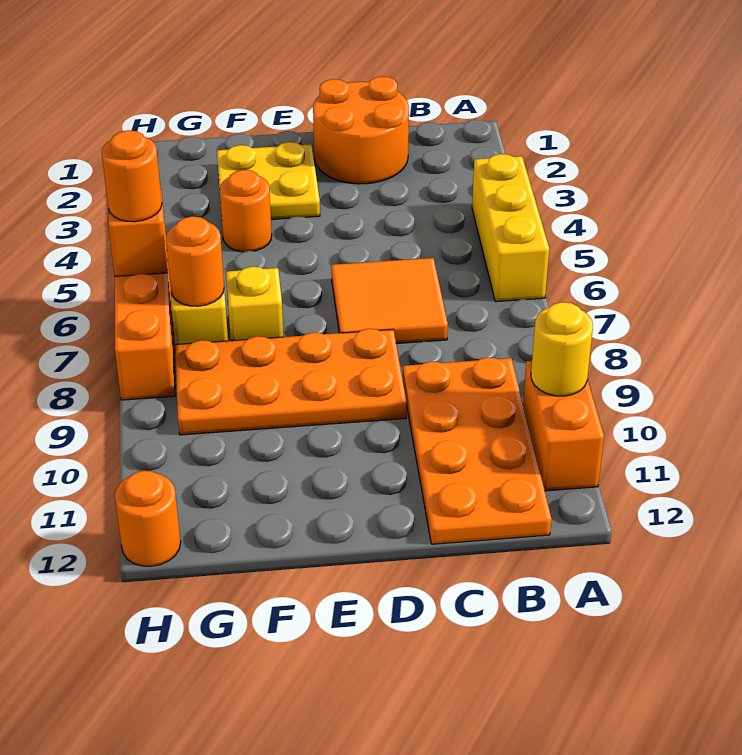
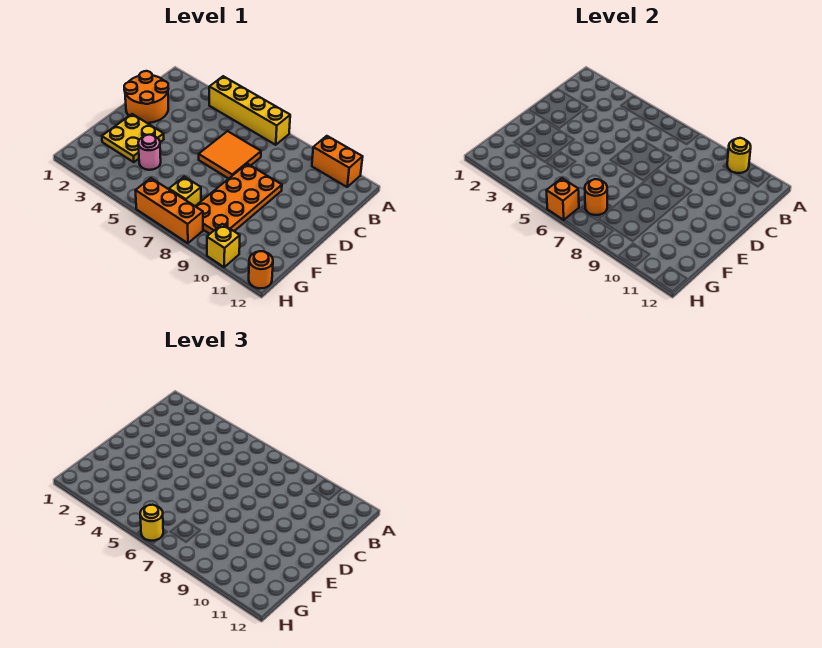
yellow brick A4:A6 level 1 -> yellow brick A4:A7 level 1
orange plate B9:C12 level 1 -> none
orange round brick F4 level 1 -> pink round brick F4 level 1
yellow brick F7 level 1 -> yellow brick H10 level 1
orange round brick H6 level 3 -> yellow round brick H6 level 3

